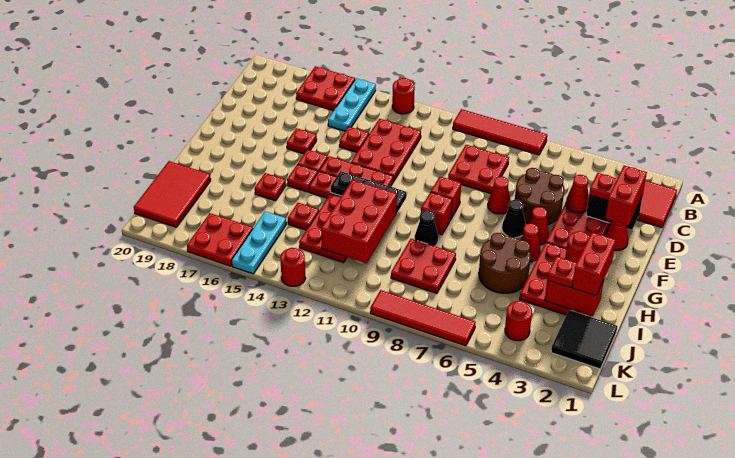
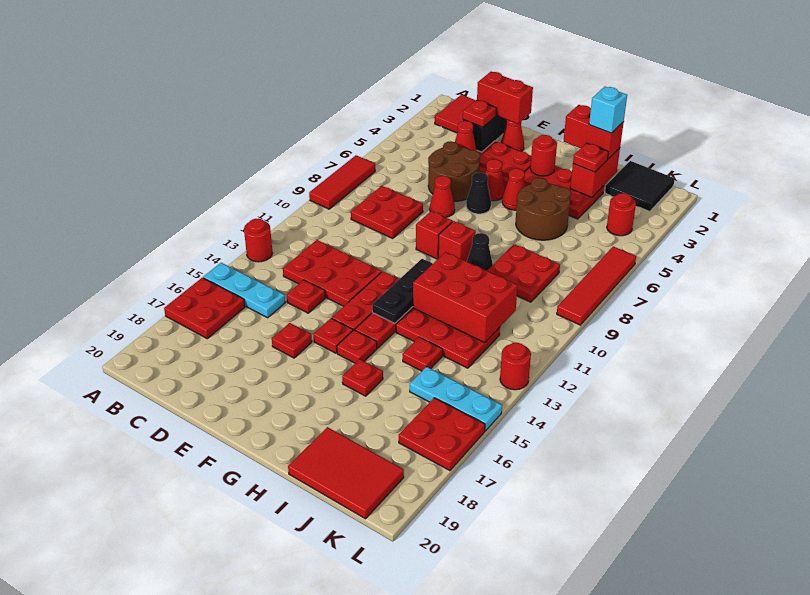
red tile A7:A10 level 1 -> red tile A7:A9 level 1
none -> cyan brick I2 level 4

